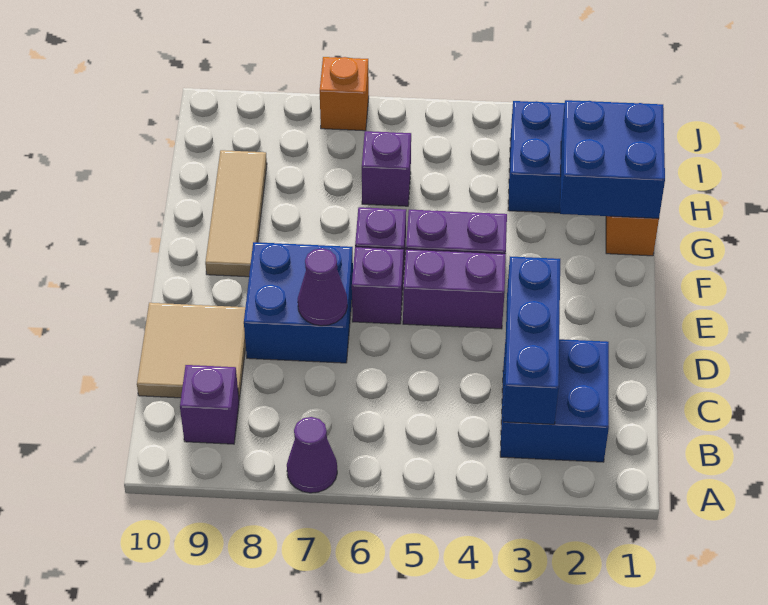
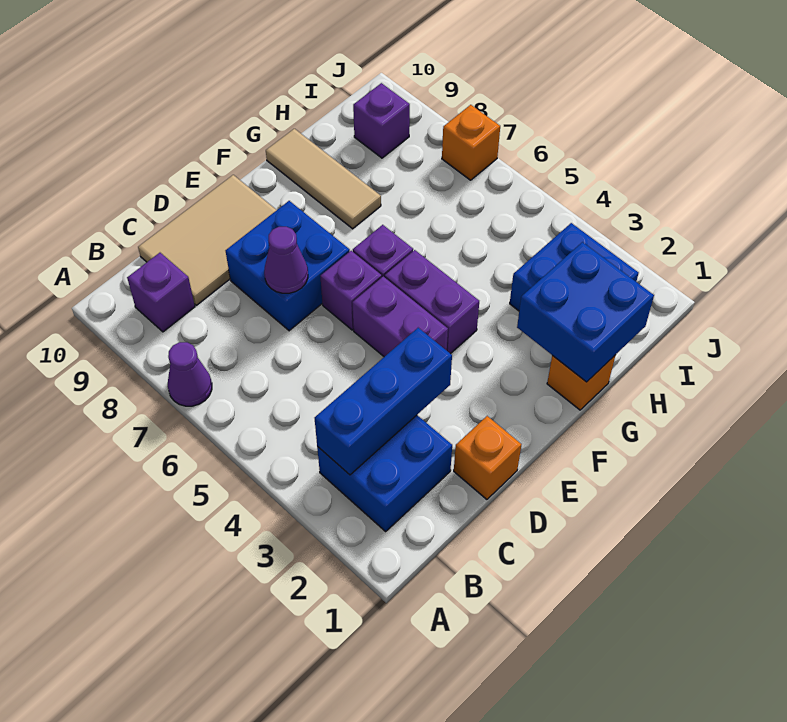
tan tile C9:D10 level 1 -> tan tile C9:E10 level 1
none -> orange brick D1 level 1
tan tile F9:H9 level 1 -> tan tile G8:G10 level 1
purple brick H6 level 1 -> purple brick I9 level 1

